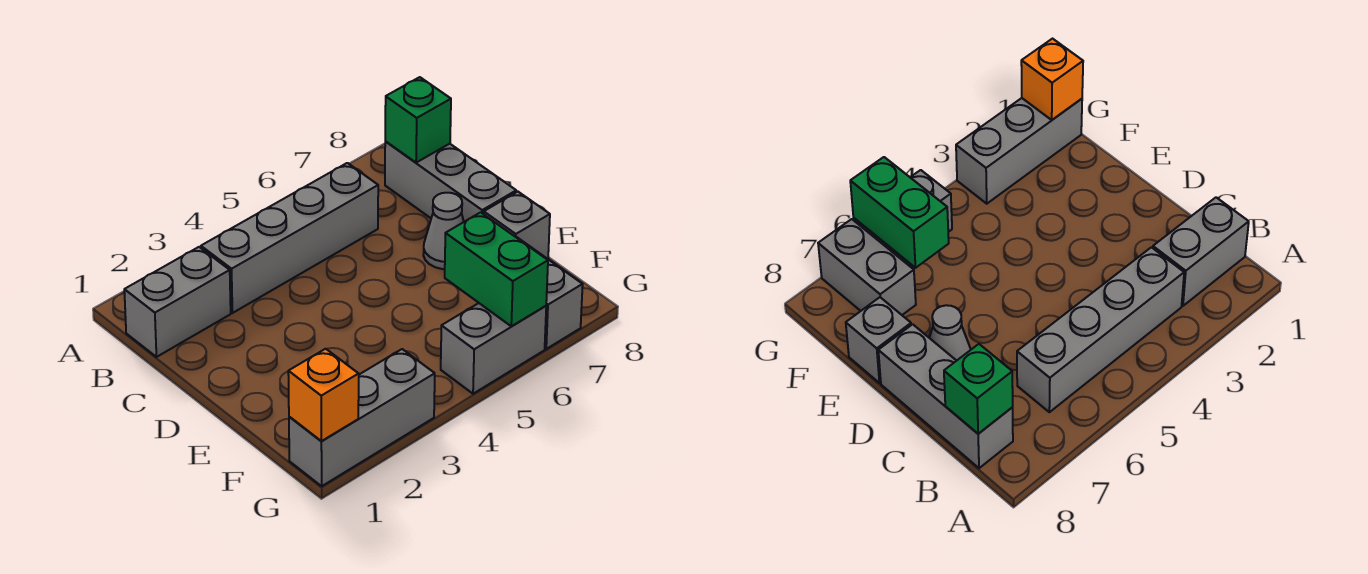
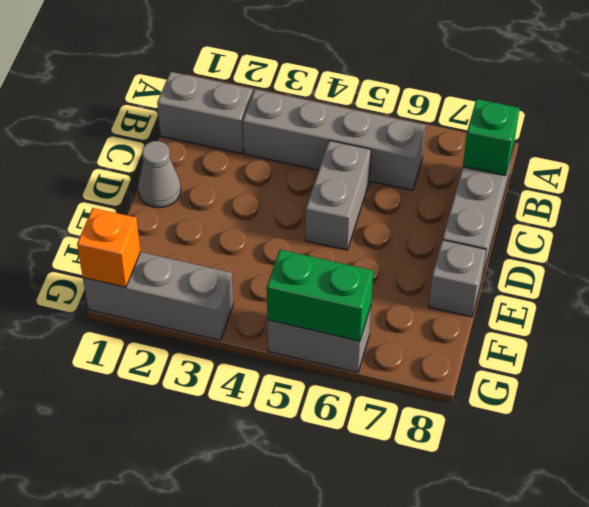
grey cone D7 level 1 -> grey cone D1 level 1
green brick F6:G6 level 2 -> green brick G5:G6 level 2
grey brick F7:G7 level 1 -> grey brick C5:D5 level 1

